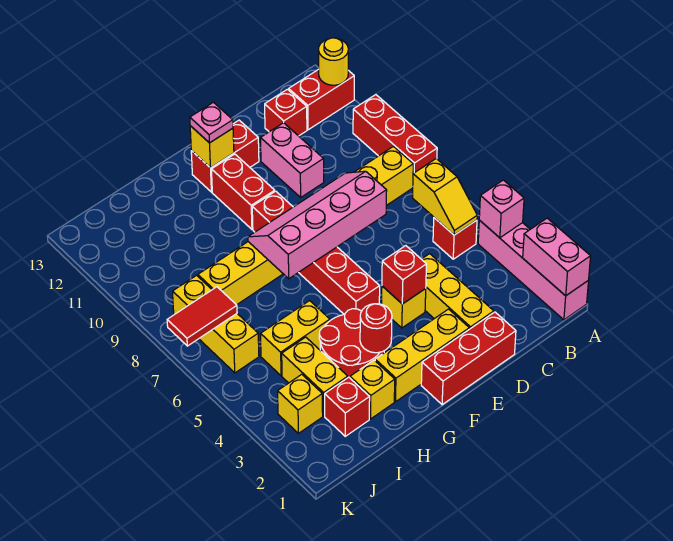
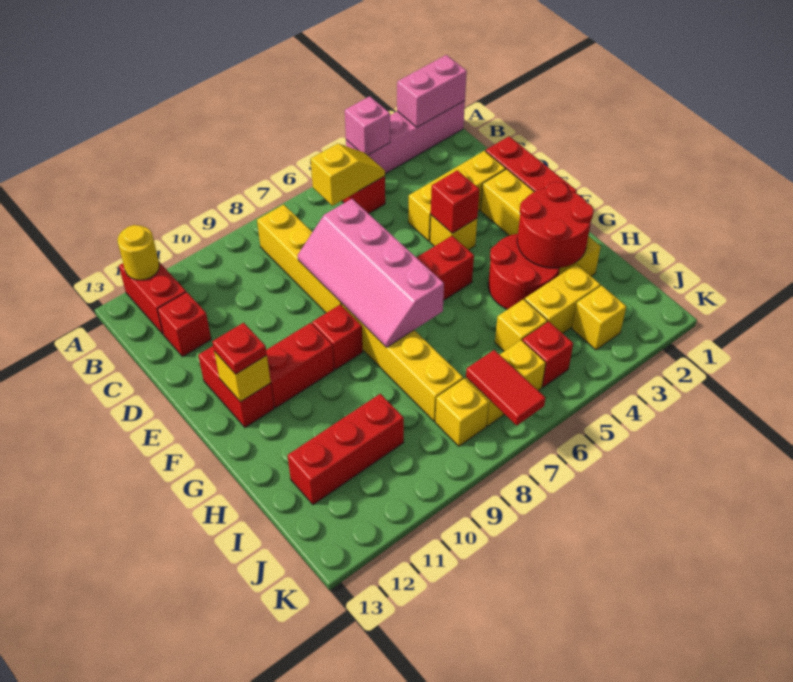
red brick A8:A10 level 1 -> red brick I10:I12 level 1
pink brick D10:D11 level 1 -> none
pink plate F12 level 3 -> red plate F12 level 3
red round brick G3 level 2 -> red round brick G2:H3 level 2
yellow brick H5:I5 level 1 -> yellow brick I5 level 1
red brick I2 level 1 -> red brick J5 level 1

